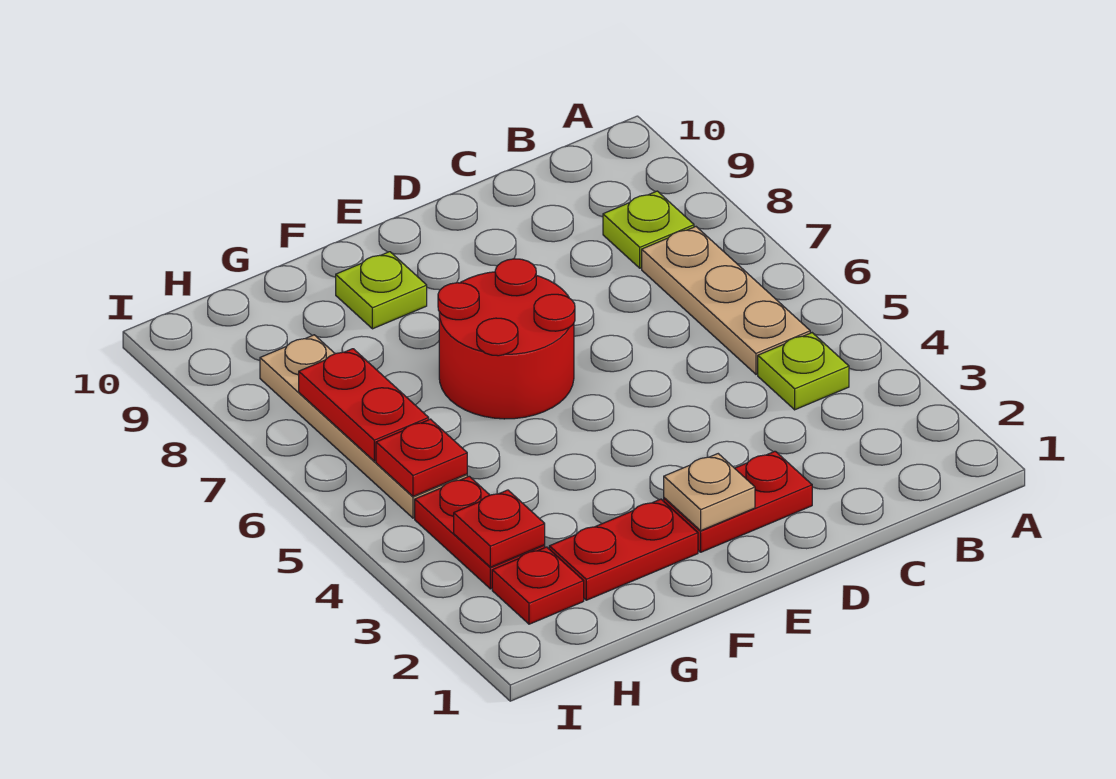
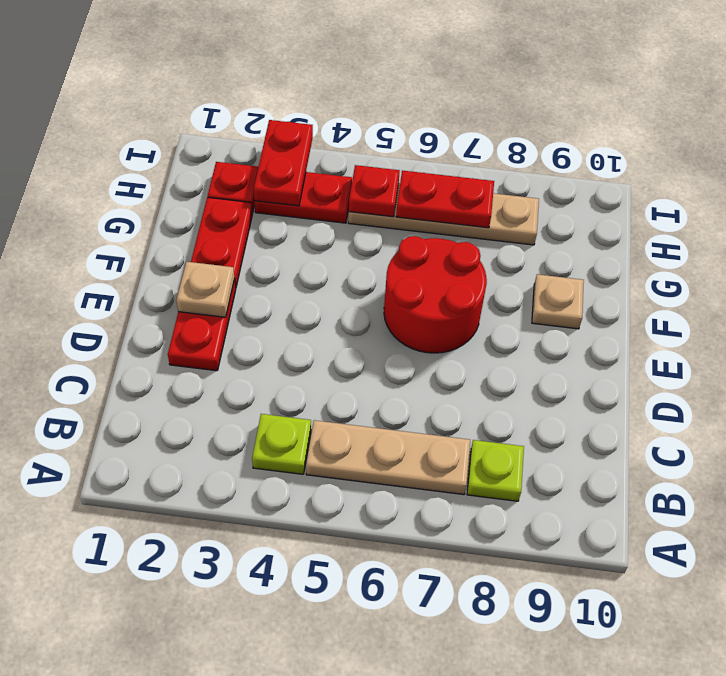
lime plate F9 level 1 -> tan plate F9 level 1
red plate H3 level 2 -> red plate H3:I3 level 2

